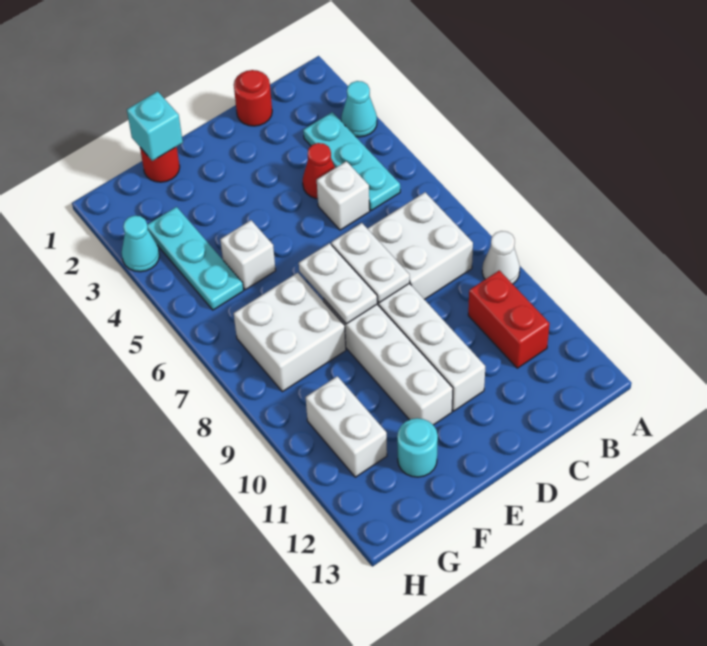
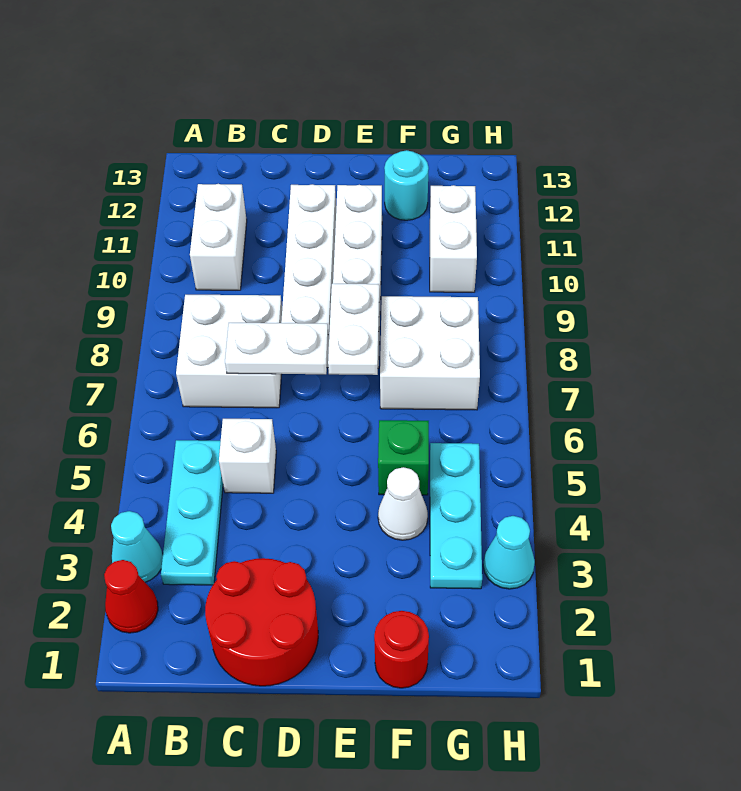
white cone A9 level 1 -> white cone F4 level 1
red brick B10:B11 level 1 -> white brick B10:B11 level 1
red round brick C1 level 1 -> red round brick C1:D2 level 1
red cone C4 level 1 -> red cone A2 level 1
white plate D7:D8 level 2 -> white plate C7:D7 level 2
cyan brick F1 level 2 -> none
white brick F5 level 1 -> green brick F5 level 1

